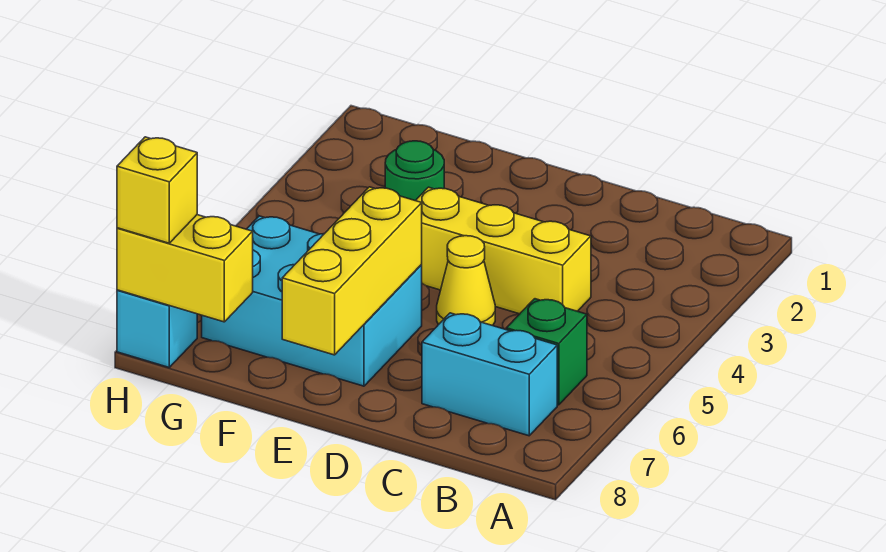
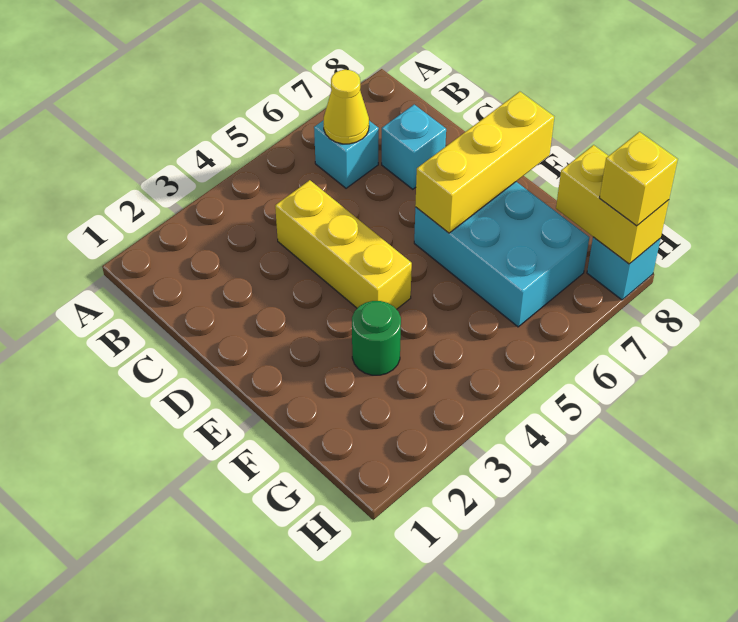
green brick B6 level 1 -> cyan brick B6 level 1
cyan brick B7:C7 level 1 -> cyan brick C7 level 1
yellow cone D5 level 1 -> yellow cone B6 level 2

